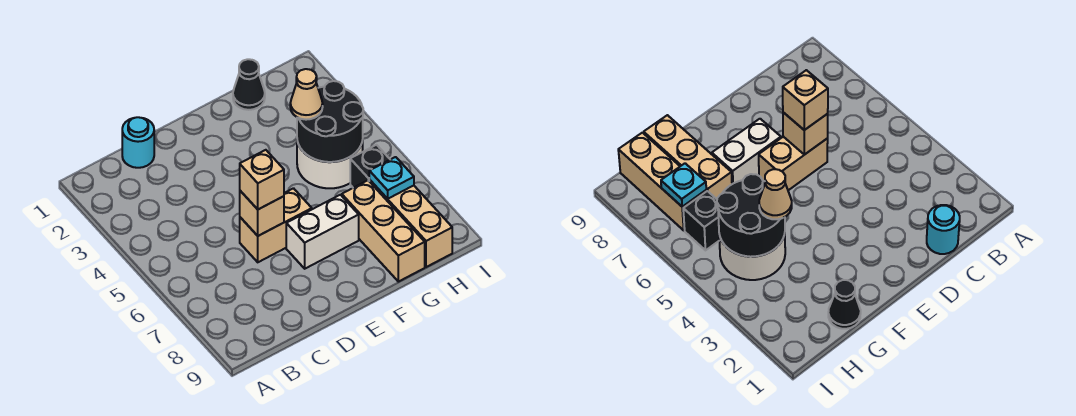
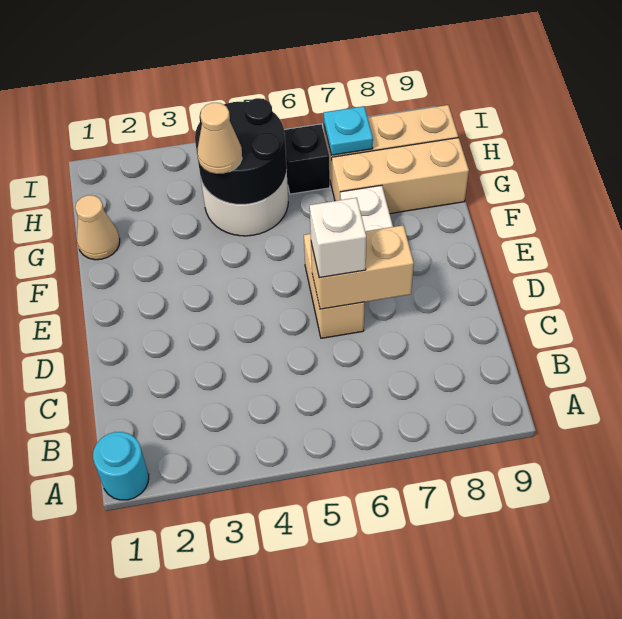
cyan round brick C1 level 1 -> cyan round brick A1 level 1
tan brick D6 level 2 -> tan brick D6:D7 level 2
tan brick D6 level 3 -> white brick D6 level 3
black cone G1 level 1 -> tan cone G1 level 1

